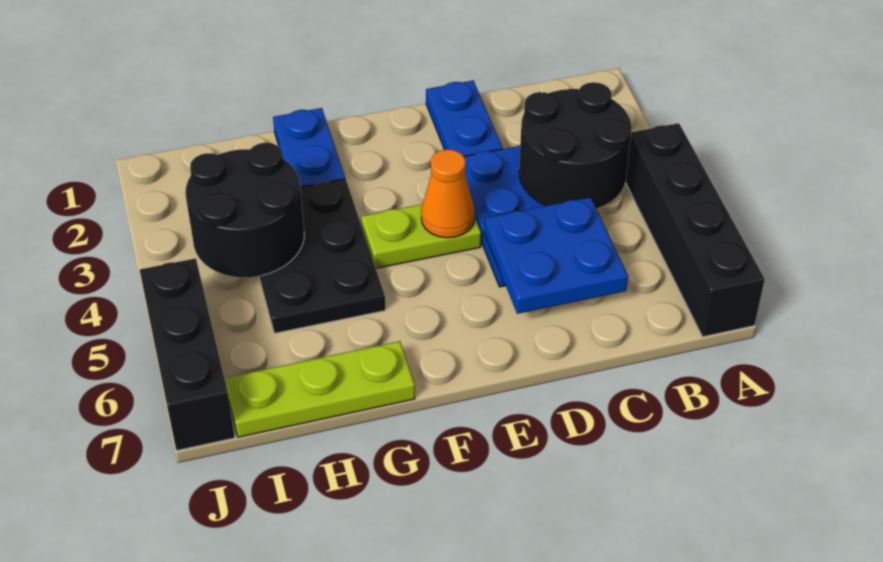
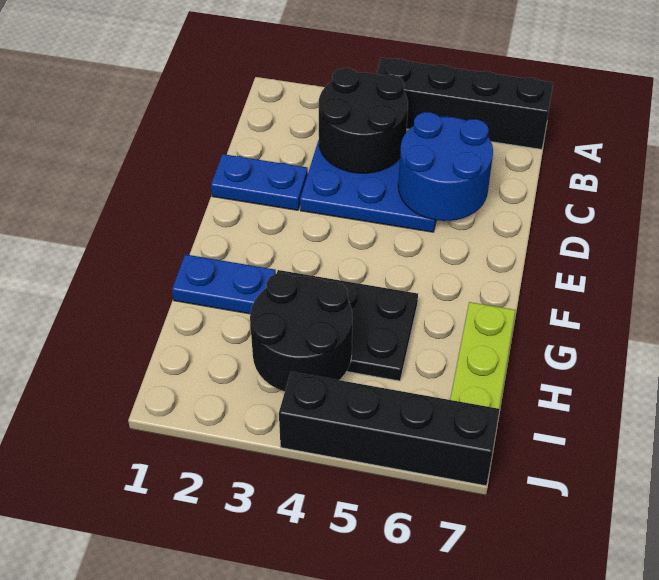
blue plate C5:D6 level 2 -> blue round brick C5:D6 level 2
lime plate E4:F4 level 1 -> none
orange cone E4 level 2 -> none
black brick J5:J7 level 1 -> black brick J4:J7 level 1

